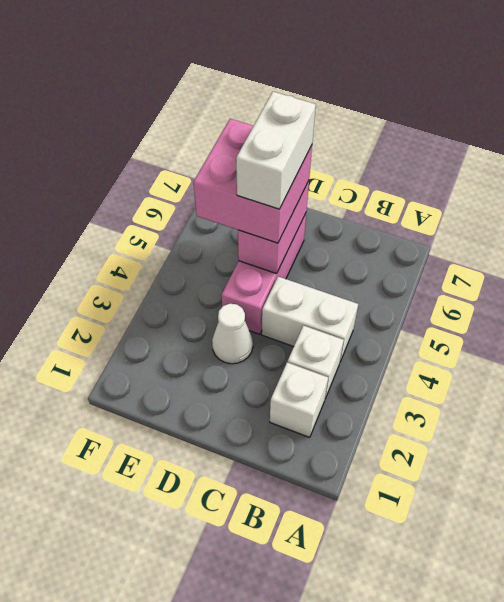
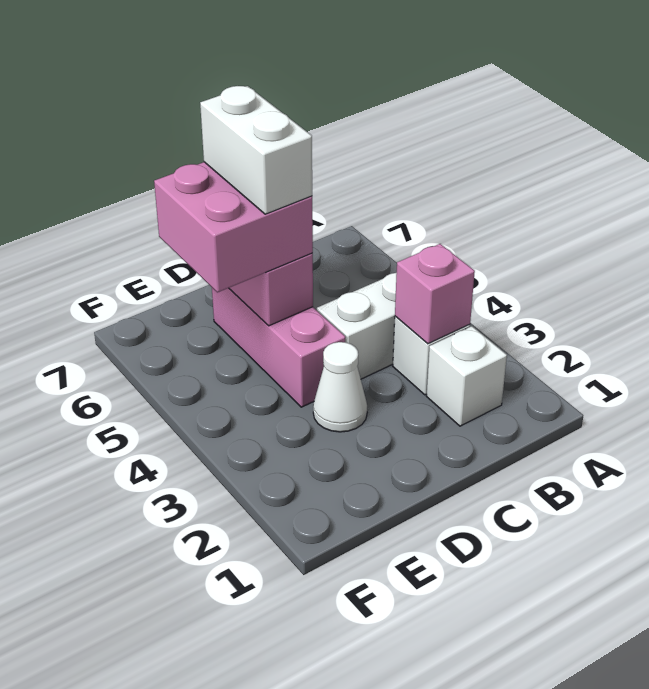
none -> pink brick B3 level 2

